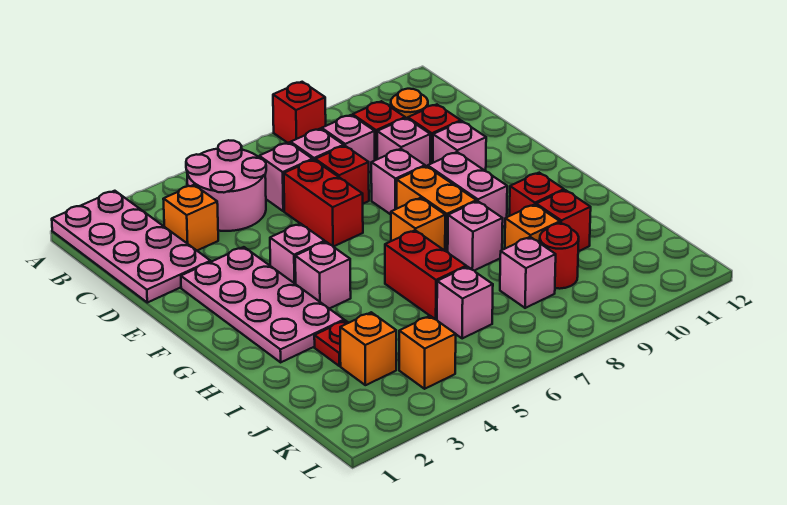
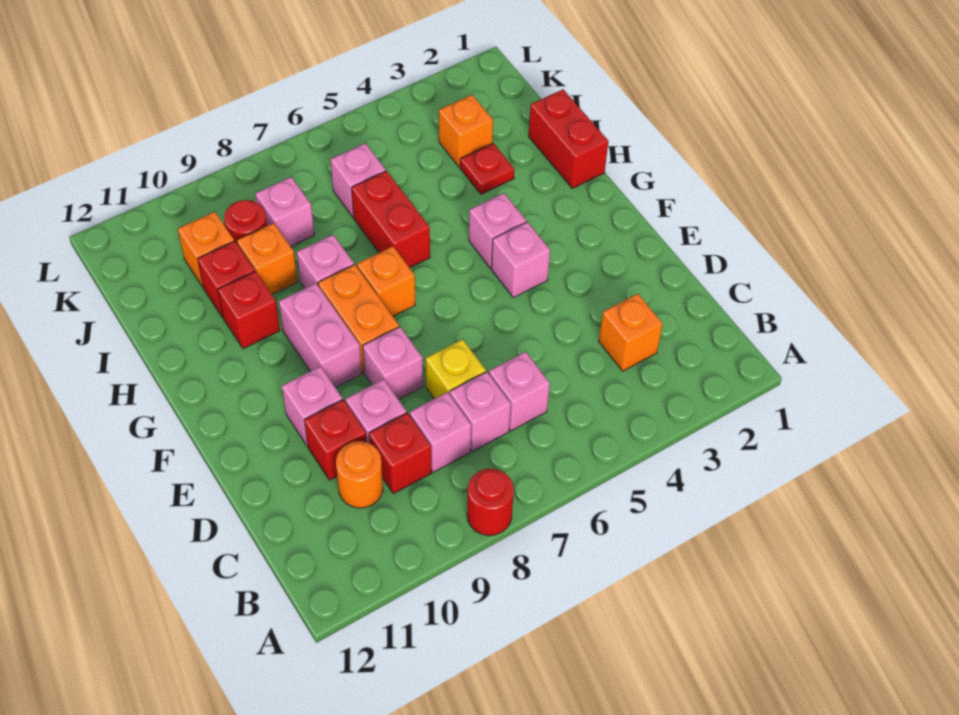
pink plate A1:D2 level 1 -> none
red brick A8 level 1 -> red round brick A8 level 1
pink round brick B4:C5 level 1 -> none
red brick D6:E6 level 1 -> red brick H1:I1 level 1
red brick D7 level 1 -> yellow brick D7 level 1
pink plate E2:H3 level 1 -> none
orange brick K4 level 1 -> orange brick J10 level 1

